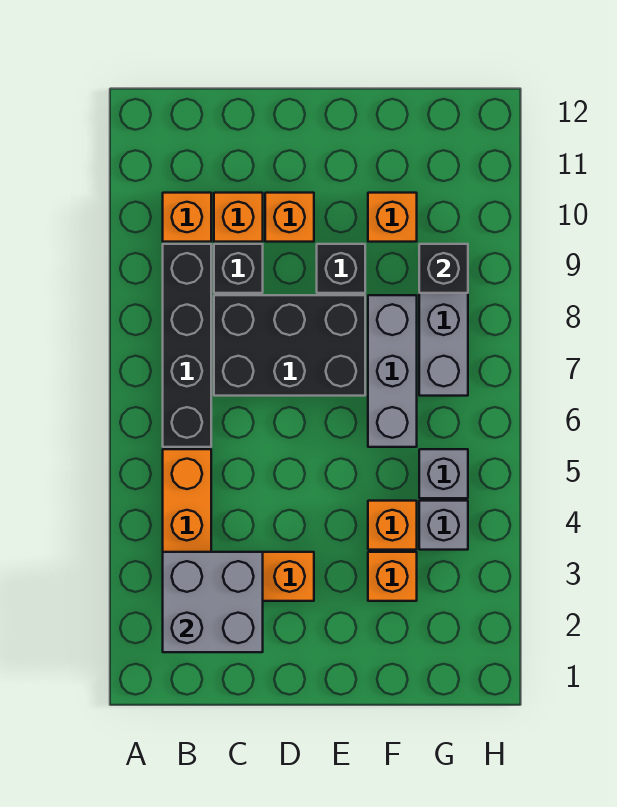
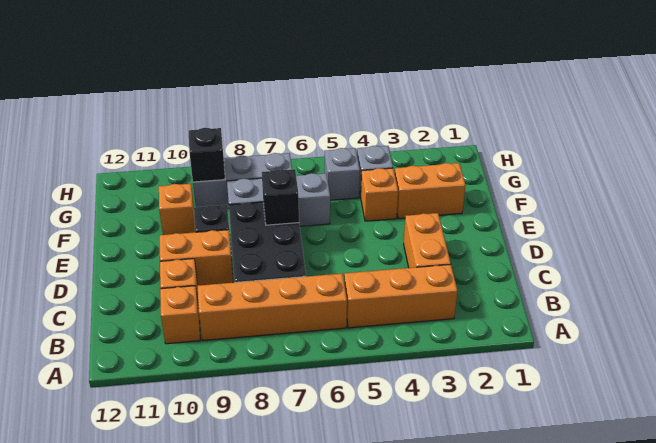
grey brick B2:C3 level 2 -> none
black brick B6:B9 level 1 -> orange brick B6:B9 level 1
black brick C9 level 1 -> black brick E7 level 2
orange brick D10 level 1 -> orange brick D9:D10 level 1
orange brick F3 level 1 -> orange brick F2:F3 level 1

